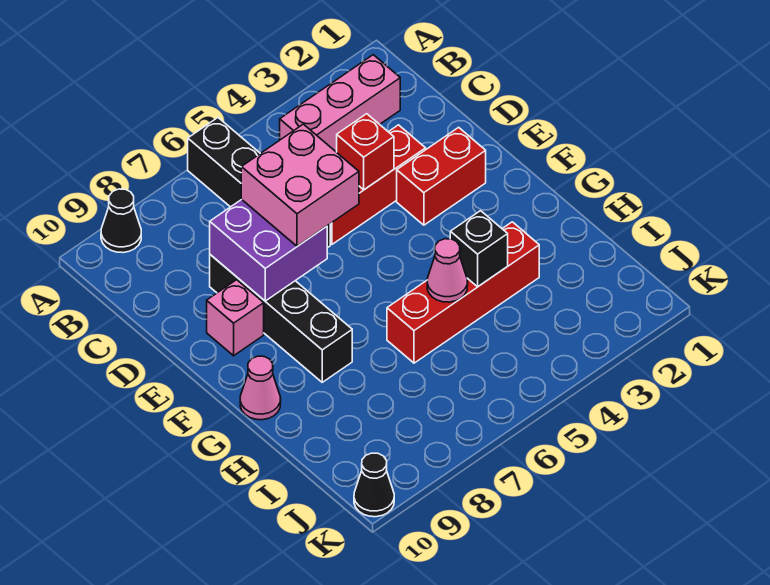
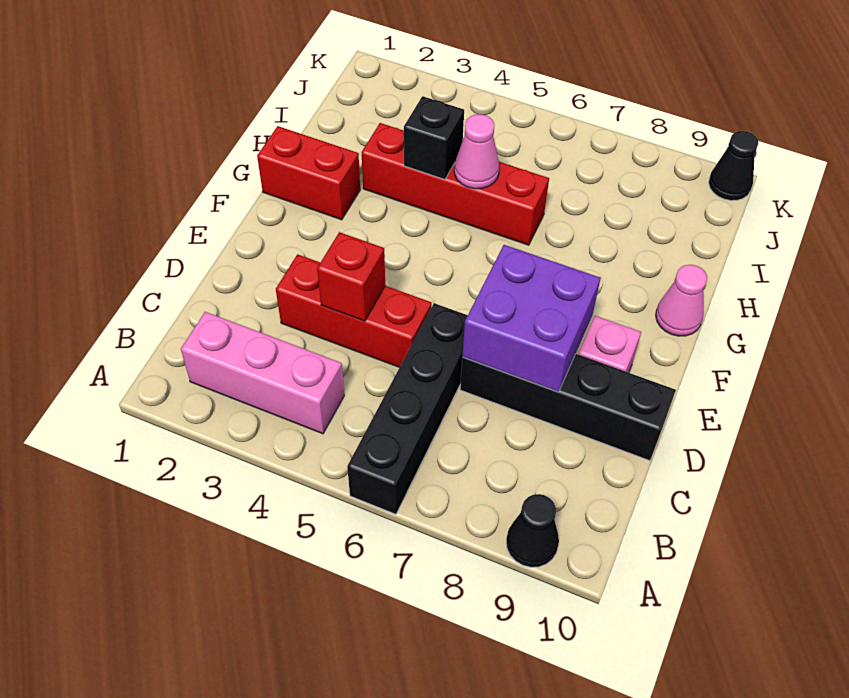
pink brick D6:E7 level 3 -> none
black brick D8:G8 level 1 -> black brick D7:D10 level 1
red brick E2:E3 level 1 -> red brick G1:G2 level 1

